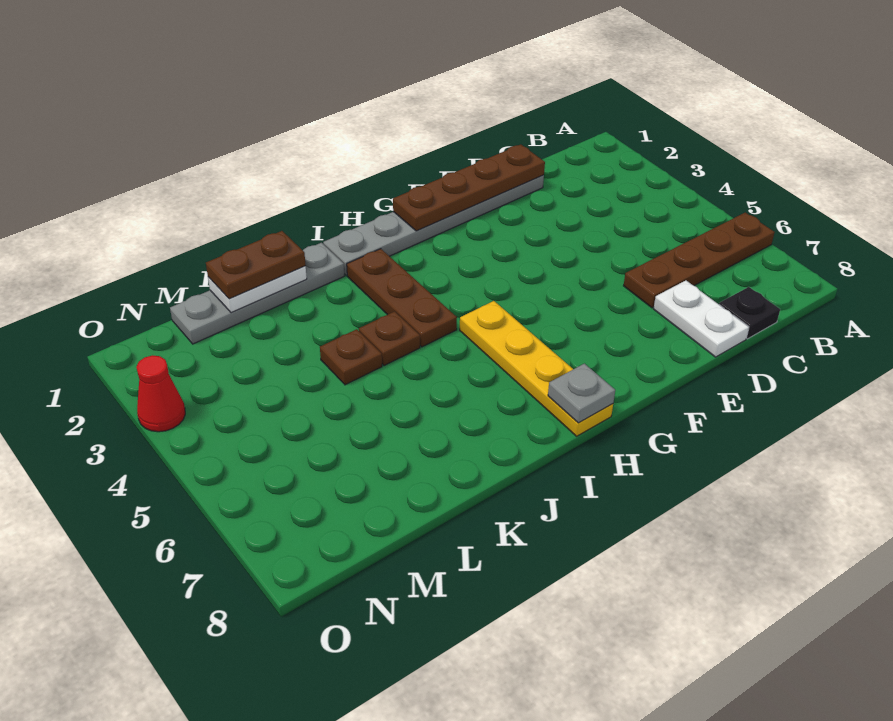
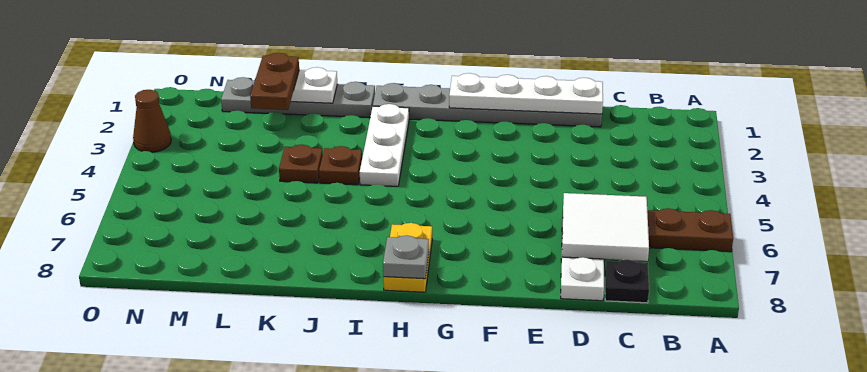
none -> white tile C6:D7 level 2
brown plate D1:G1 level 2 -> white plate D1:G1 level 2
yellow plate H5:H8 level 1 -> yellow plate H7:H8 level 1
brown plate I2:I4 level 1 -> white plate I2:I4 level 1
brown plate K1:L1 level 3 -> brown plate L1:L2 level 3
red cone O3 level 1 -> brown cone O3 level 1

